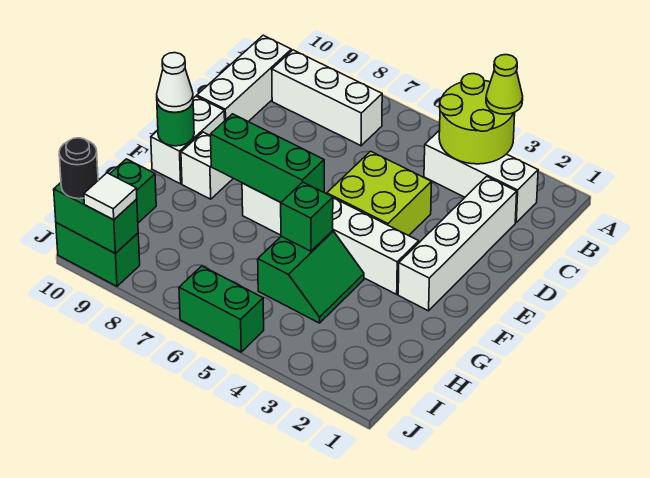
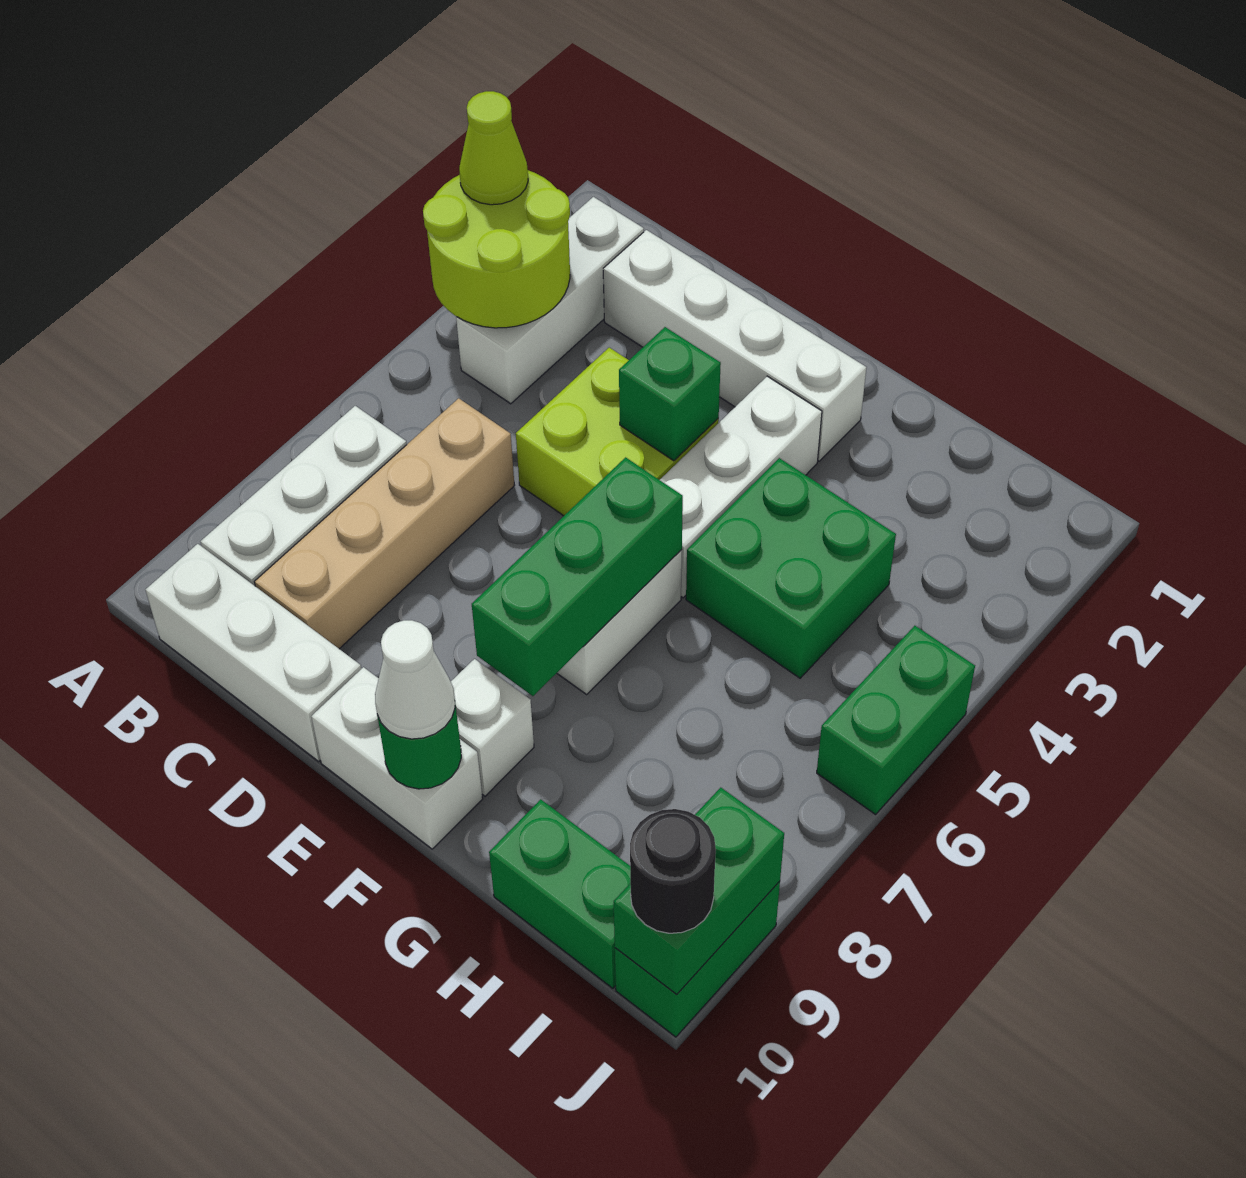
none -> tan brick C6:C9 level 1
green slope G4:H5 level 1 top 5 -> green brick G4:H5 level 1
green brick G5 level 2 -> green brick E4 level 2
white tile J9 level 3 -> none

